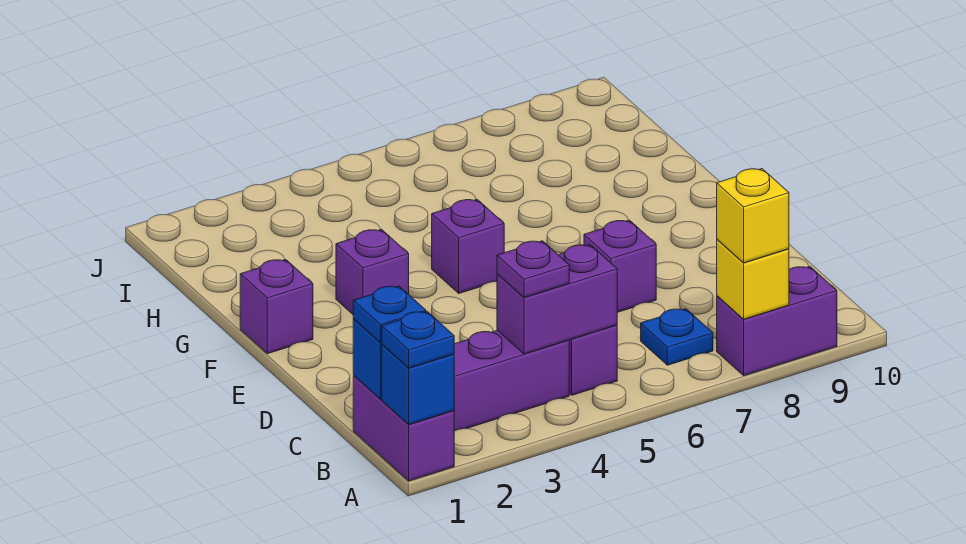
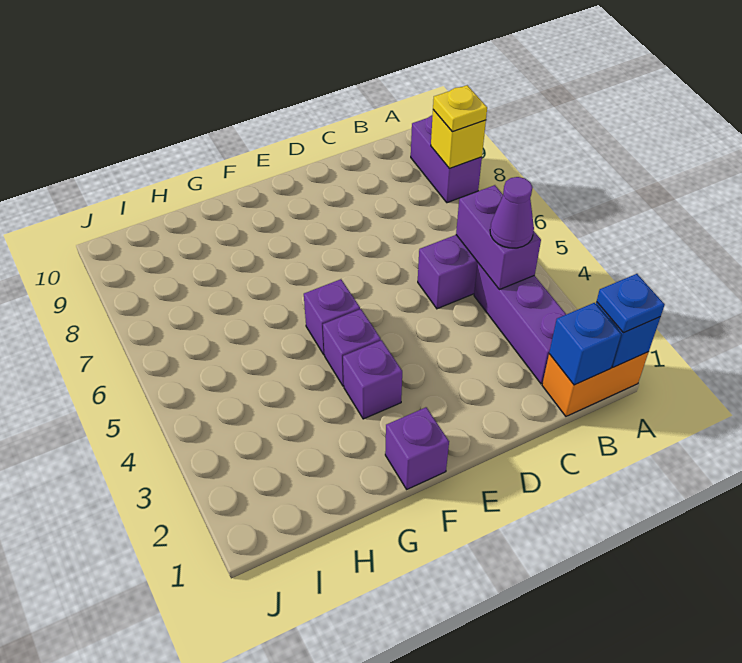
purple brick A1:B1 level 1 -> orange brick A1:B1 level 1
yellow brick A8 level 3 -> yellow plate A8 level 3
blue plate B1 level 3 -> none
purple plate B4 level 3 -> purple cone B4 level 3
blue plate B7 level 1 -> none
purple brick D7 level 1 -> purple brick F4 level 1

